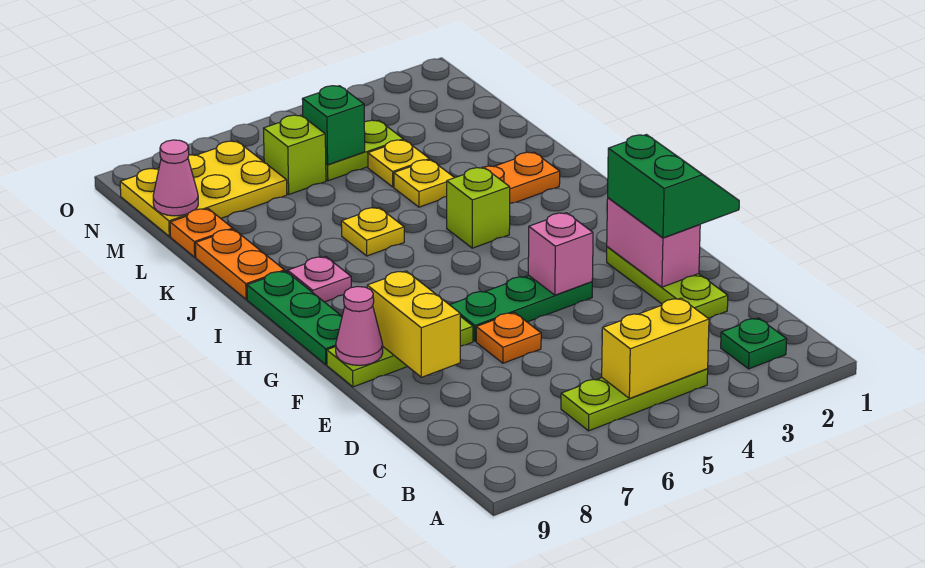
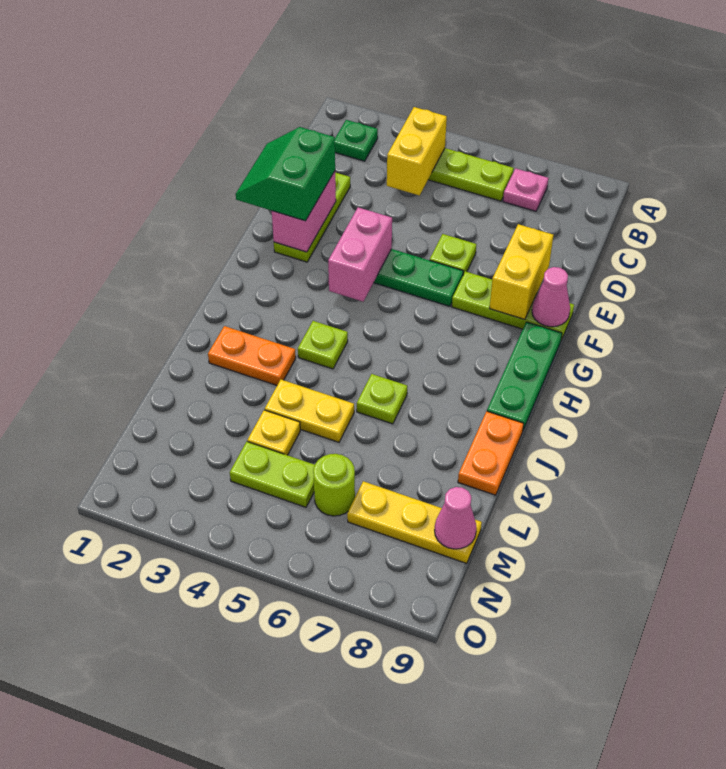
yellow brick B4:B5 level 2 -> yellow brick B4:C4 level 2
orange plate E6 level 1 -> lime plate E6 level 1
pink brick F4 level 2 -> pink brick F4:G4 level 2
lime brick I4 level 1 -> lime plate I4 level 1
pink plate I8 level 1 -> pink plate B7 level 1
yellow plate J6 level 1 -> lime plate J6 level 1
yellow plate K4 level 1 -> yellow plate K4:K5 level 1
orange plate L9 level 1 -> none
green brick M5 level 2 -> none
lime brick M6 level 1 -> lime round brick M6 level 1
yellow plate M7:N9 level 1 -> yellow plate M7:M9 level 1

